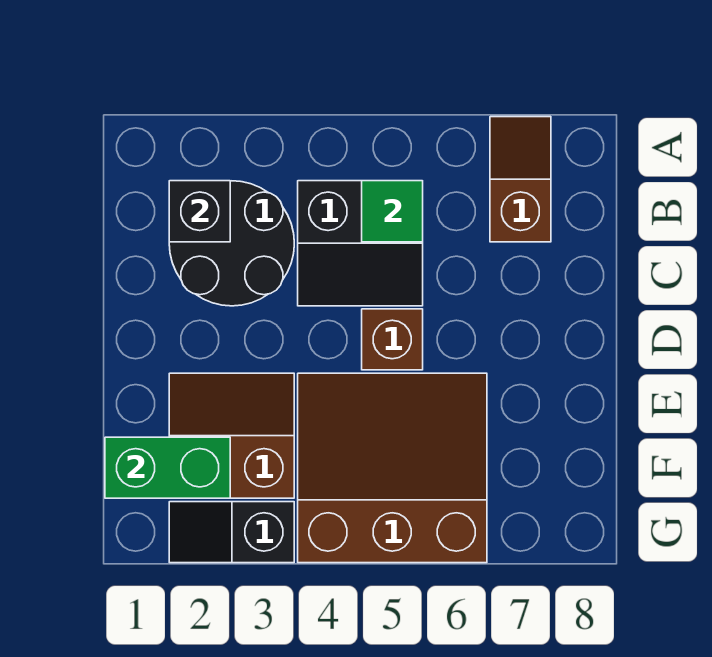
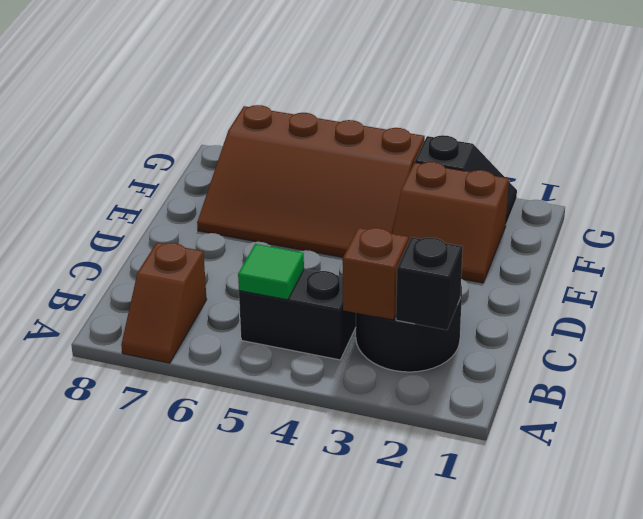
brown brick D5 level 1 -> brown brick B3 level 2
brown slope E4:G6 level 1 top G -> brown slope E4:G7 level 1 top G
green brick F1:F2 level 2 -> none

